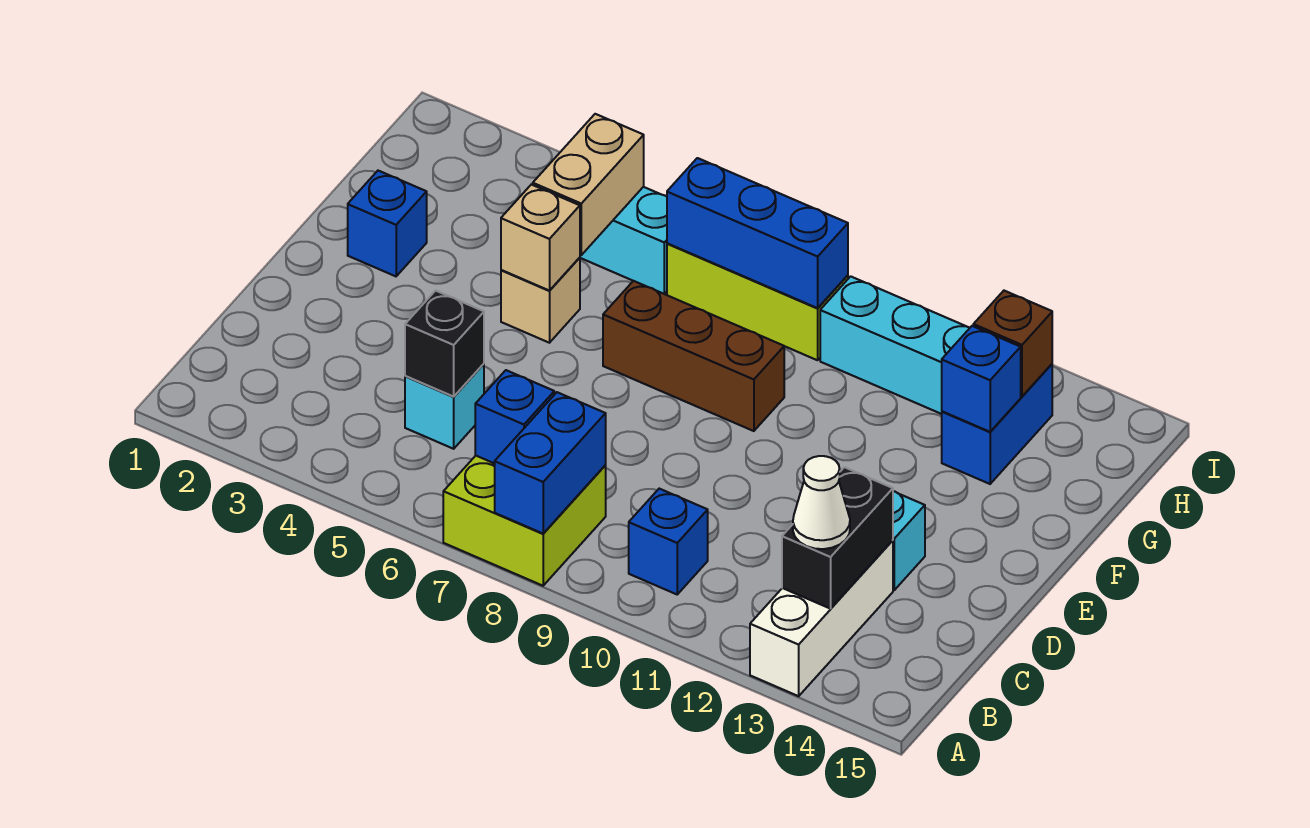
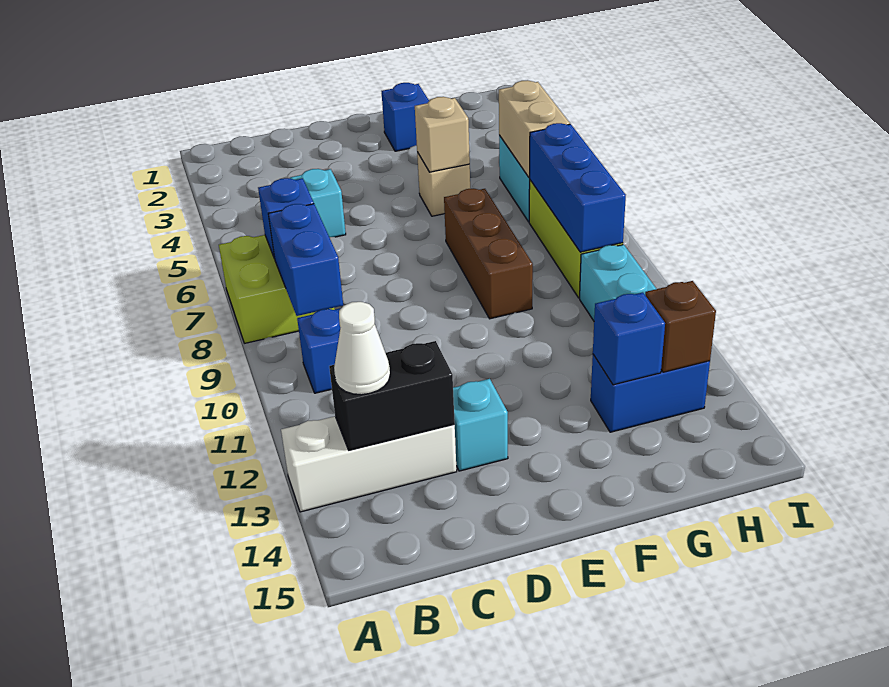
blue brick A8:B8 level 2 -> blue brick B8:B9 level 2
black brick C5 level 2 -> none
tan brick G5:H5 level 2 -> tan brick H5:H6 level 2

